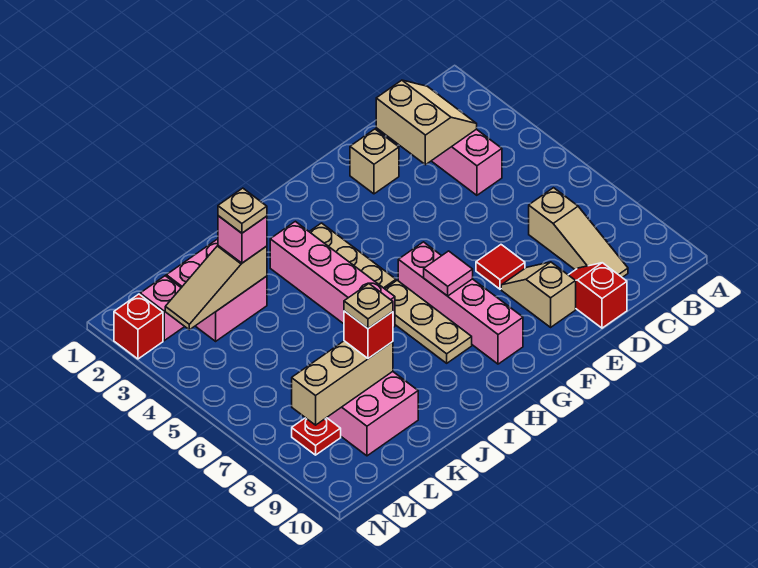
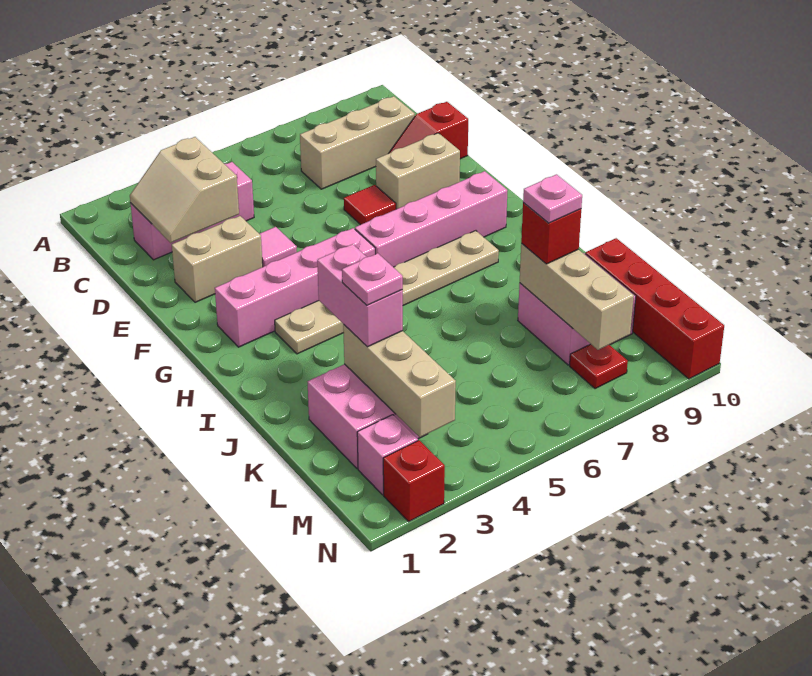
tan slope C2:D3 level 2 top D -> tan slope C2:D3 level 2 top 3
tan slope C7:C9 level 1 top 7 -> tan brick C7:C9 level 1
tan brick E2 level 1 -> tan brick E2:E3 level 1
tan slope E8:E9 level 1 top 9 -> tan brick E8:E9 level 1
pink tile G7 level 2 -> pink tile E4 level 1
pink brick I3:I6 level 1 -> pink brick G2:G5 level 1
tan slope K3:M3 level 2 top K -> tan brick K3:M3 level 2
pink brick K3 level 3 -> pink brick J3:K3 level 3
tan plate K3 level 4 -> pink plate K3 level 4
tan plate K8 level 4 -> pink plate K8 level 4
none -> red brick K10:N10 level 1

